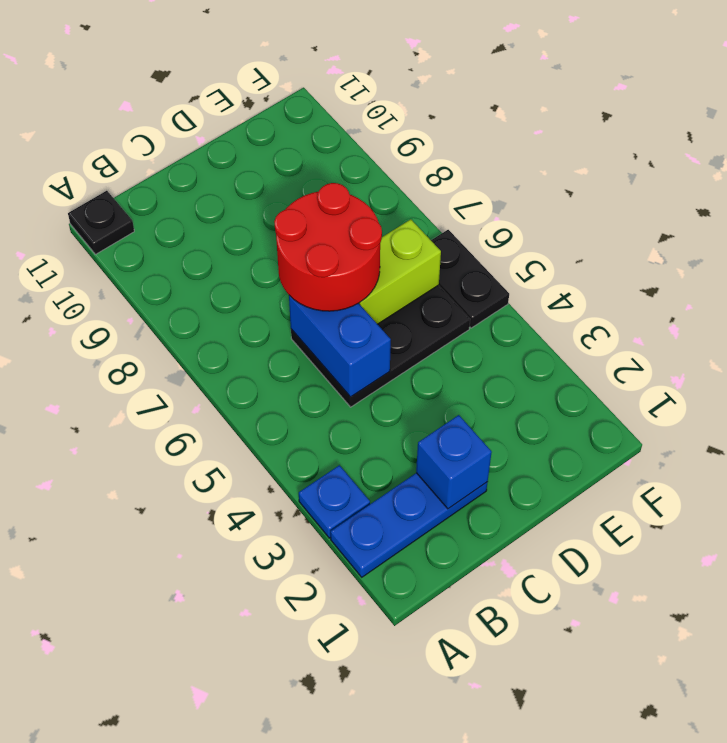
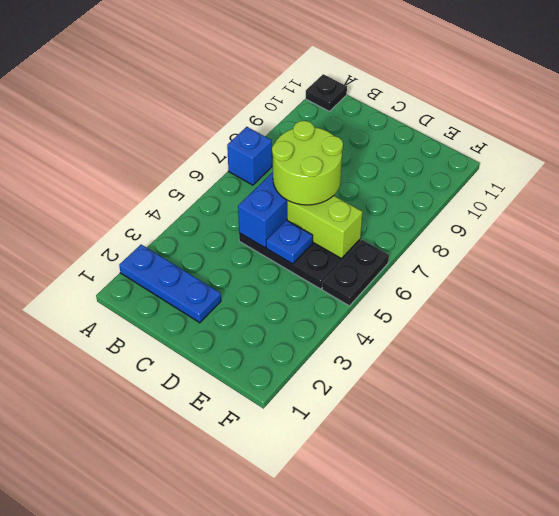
blue plate A3 level 1 -> blue plate D5 level 2
blue brick C2 level 2 -> blue brick A7 level 1
red round brick C6:D7 level 3 -> lime round brick C6:D7 level 3

